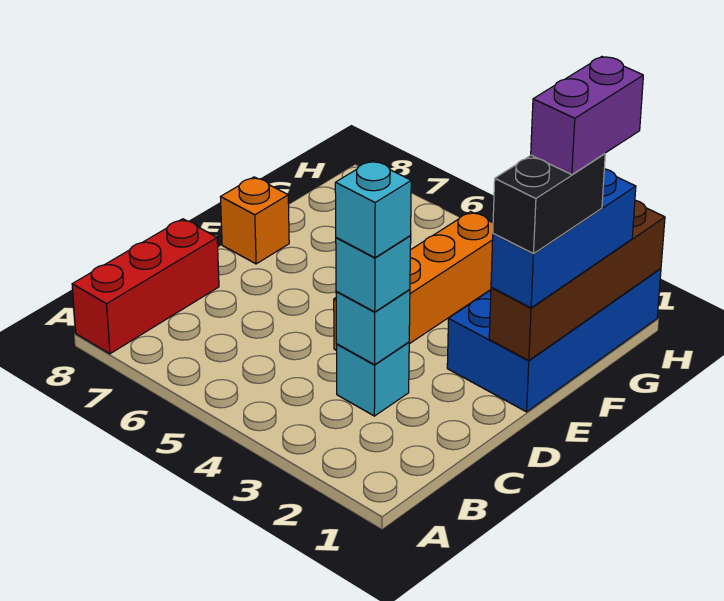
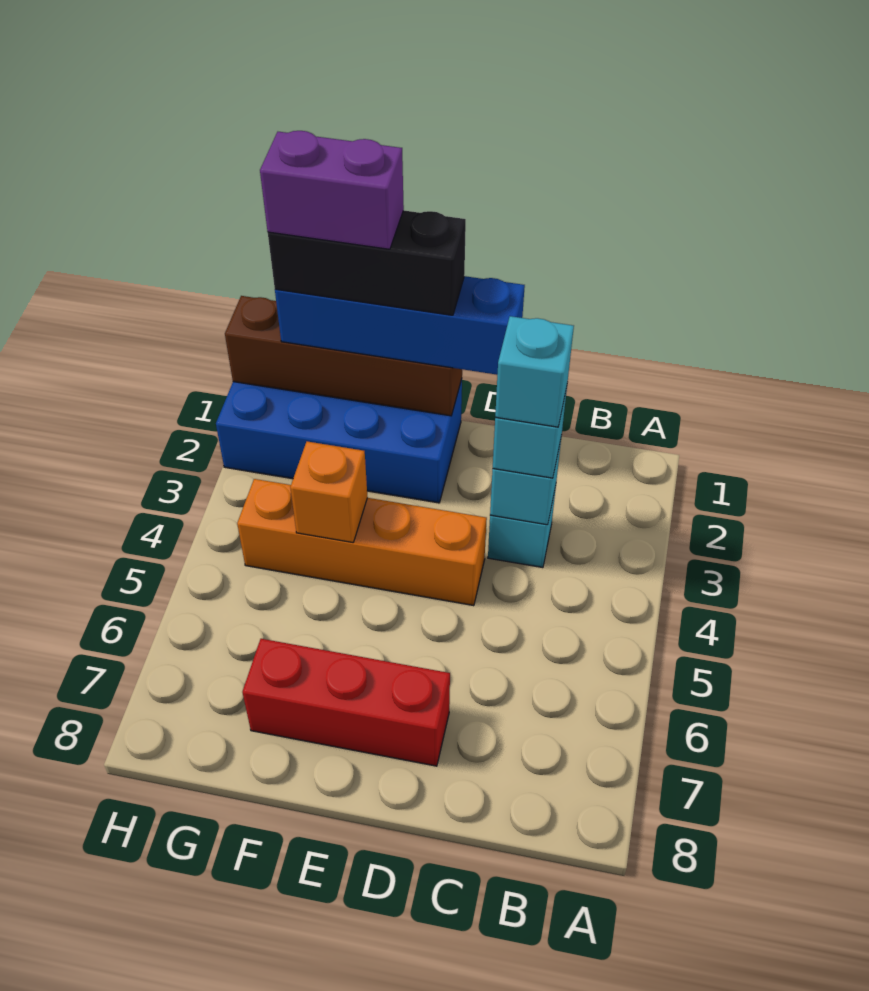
red brick A8:C8 level 1 -> red brick D7:F7 level 1
blue brick E1:G1 level 3 -> blue brick D1:G1 level 3
black brick E1:F1 level 4 -> black brick E1:G1 level 4
orange brick E8 level 1 -> orange brick F4 level 2

